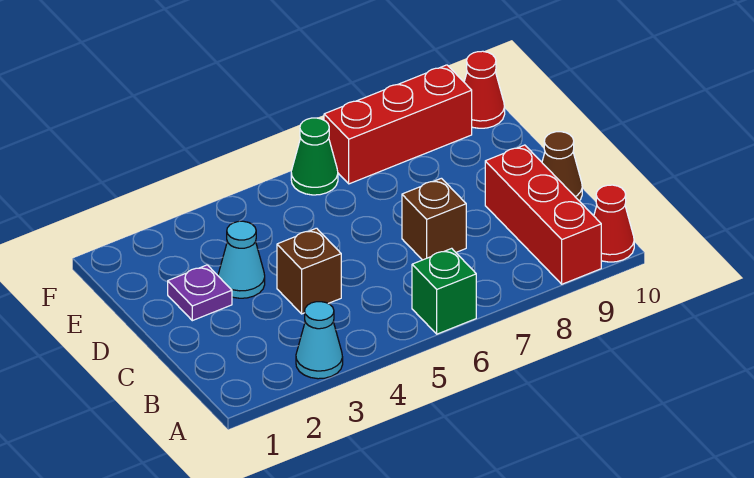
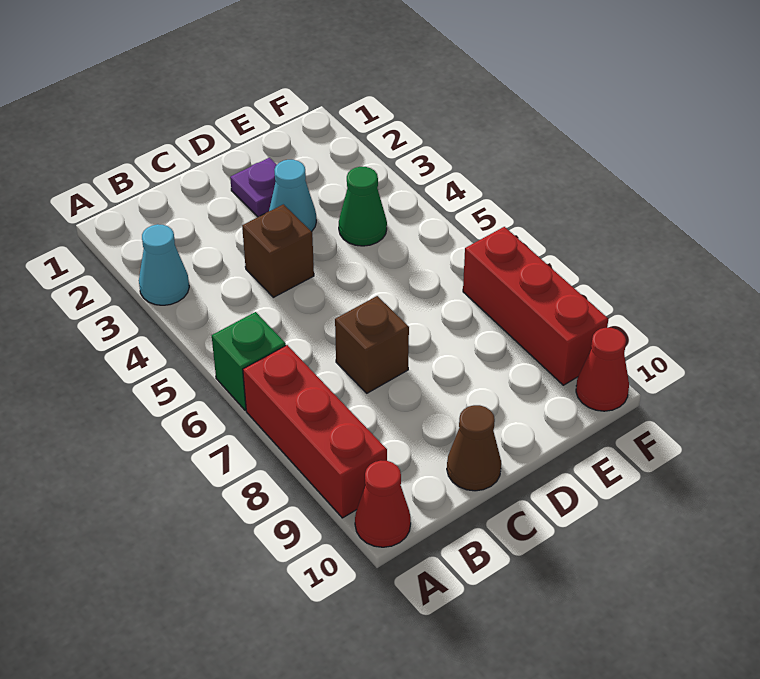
red brick A9:C9 level 1 -> red brick A7:A9 level 1
green cone F6 level 1 -> green cone E4 level 1

